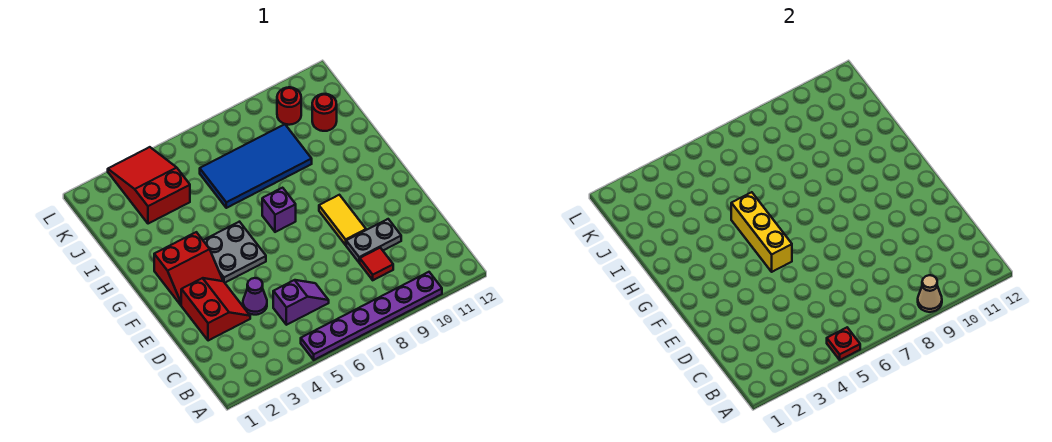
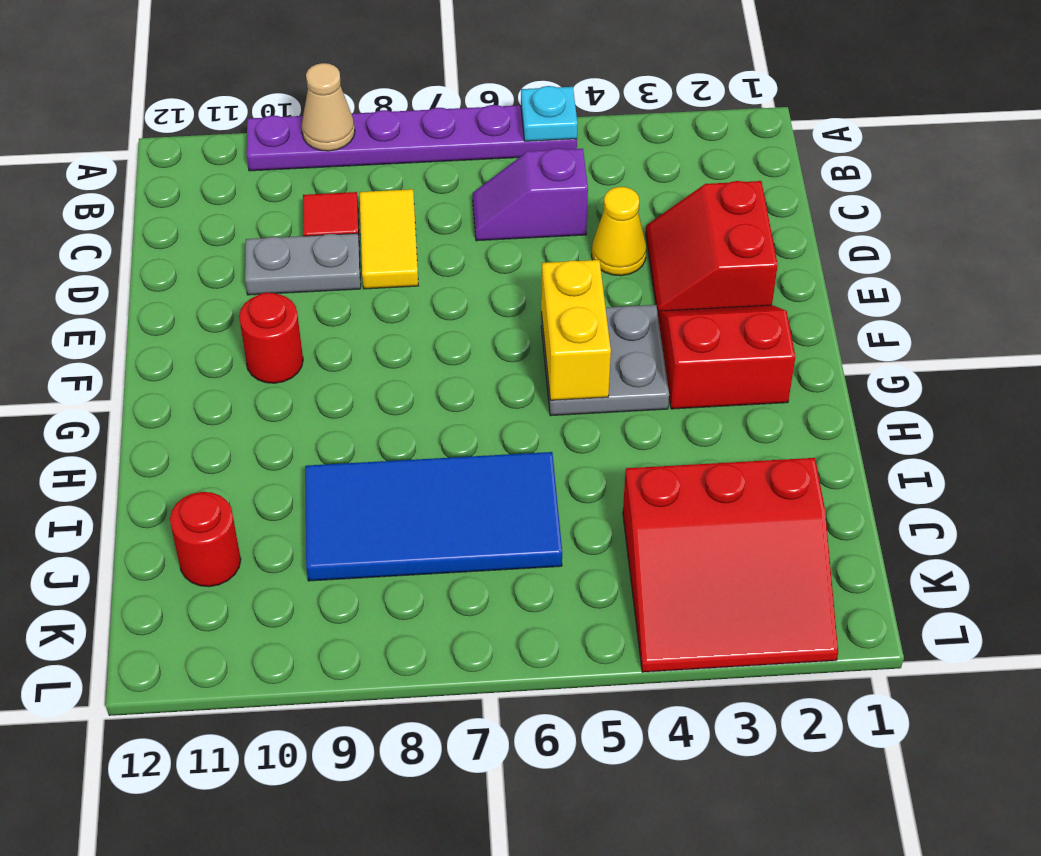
red plate A5 level 2 -> cyan plate A5 level 2
purple cone D4 level 1 -> yellow cone D4 level 1
yellow tile E9:F9 level 1 -> yellow tile C8:D8 level 1
yellow brick F5:H5 level 2 -> yellow brick F5:G5 level 2
purple brick G7 level 1 -> none
red slope J3:L4 level 1 top J -> red slope J2:L4 level 1 top J
red round brick K10 level 1 -> red round brick F10 level 1

